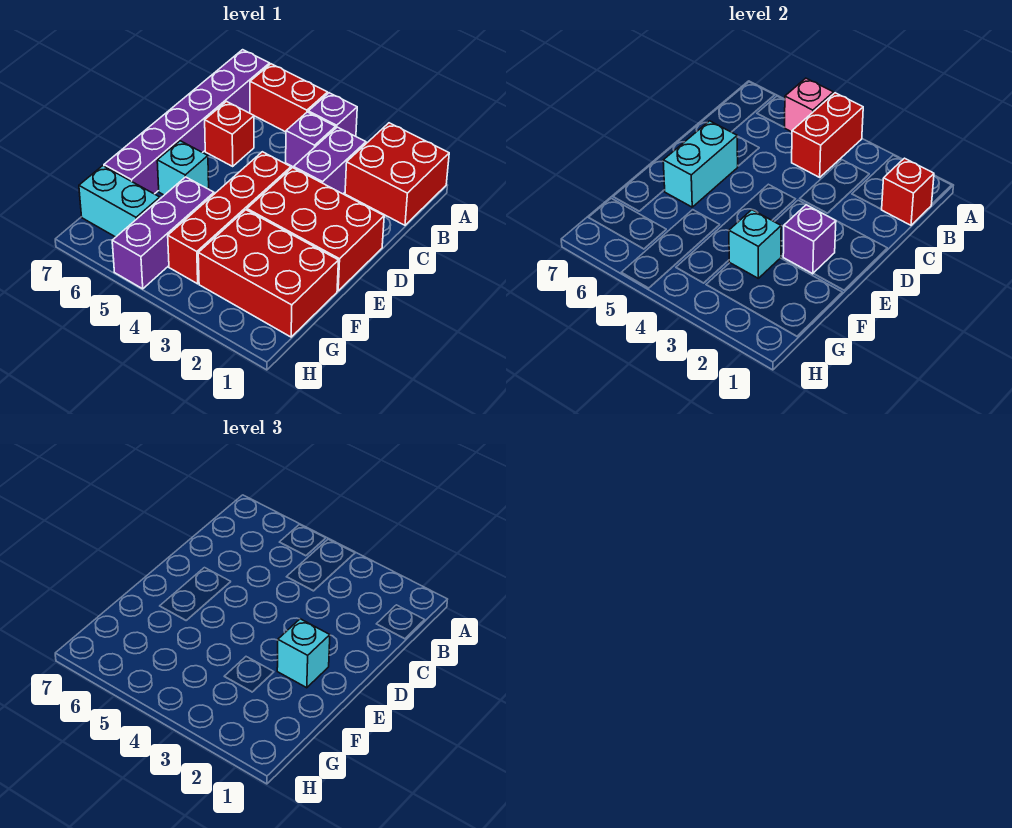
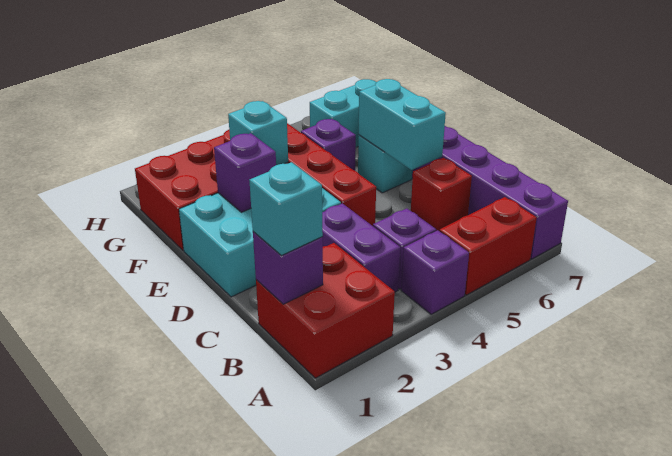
red brick A4:B4 level 2 -> none
pink brick A5 level 2 -> none
red brick B1 level 2 -> purple brick B1 level 2
red brick D1:E3 level 1 -> cyan brick D1:E3 level 1
cyan brick E2 level 3 -> cyan brick B1 level 3
purple brick F5:H5 level 1 -> purple brick F5 level 1

